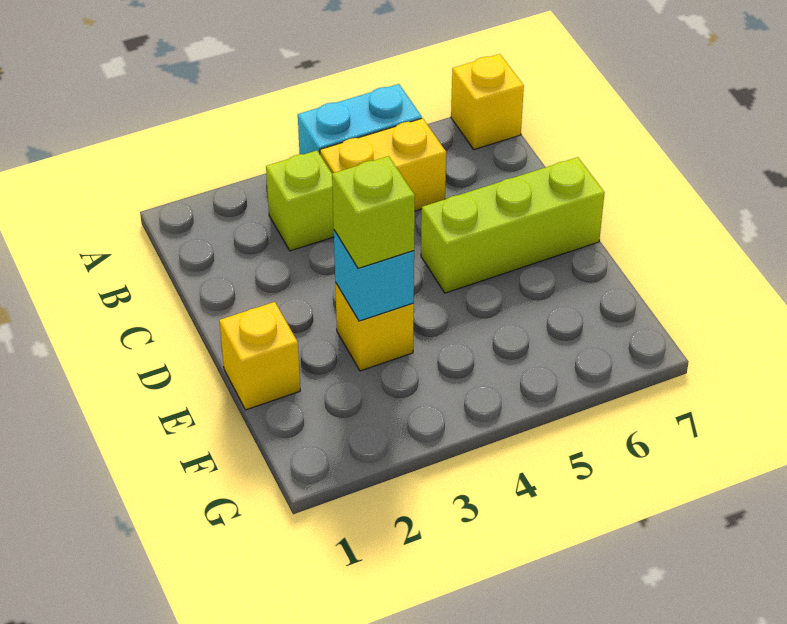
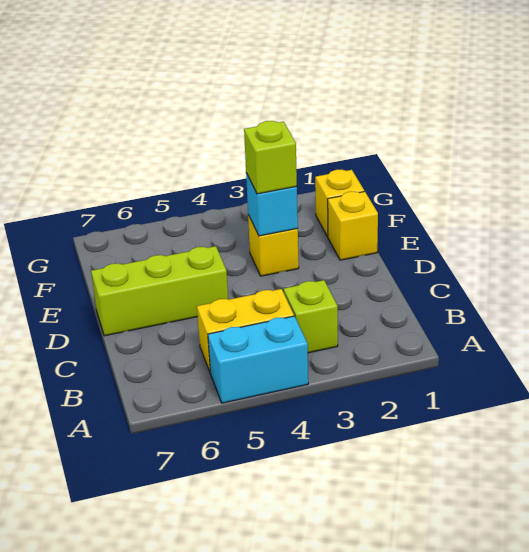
yellow brick A7 level 1 -> yellow brick F1 level 1

